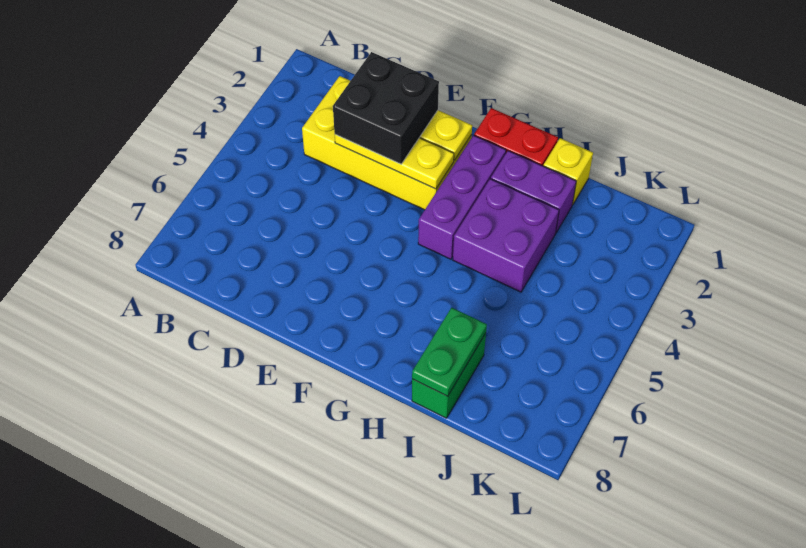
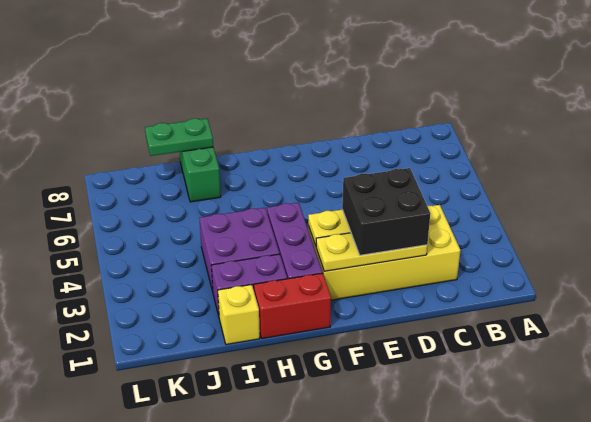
green plate I7:I8 level 2 -> green plate I8:J8 level 2

